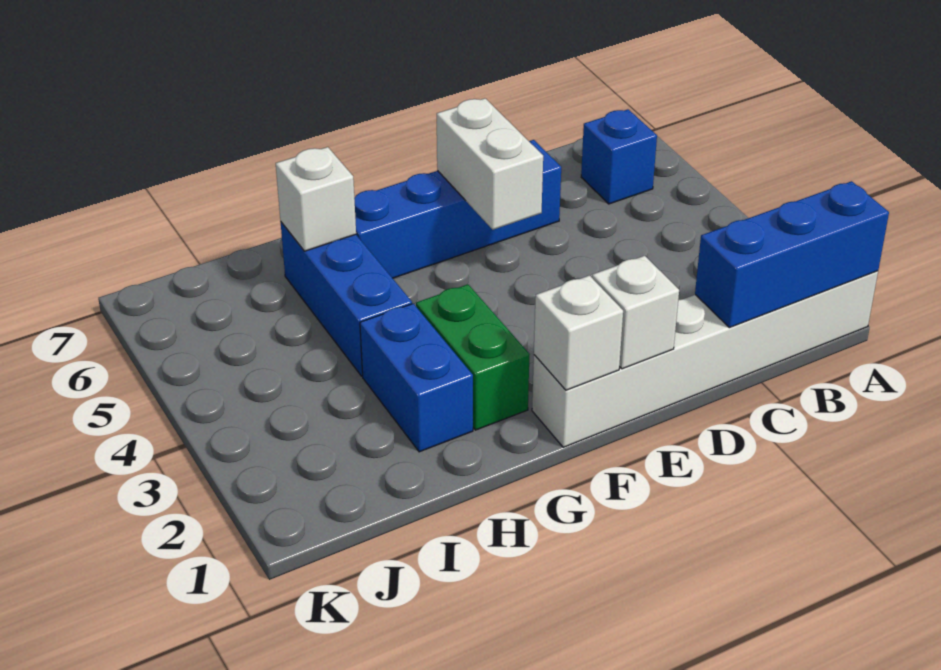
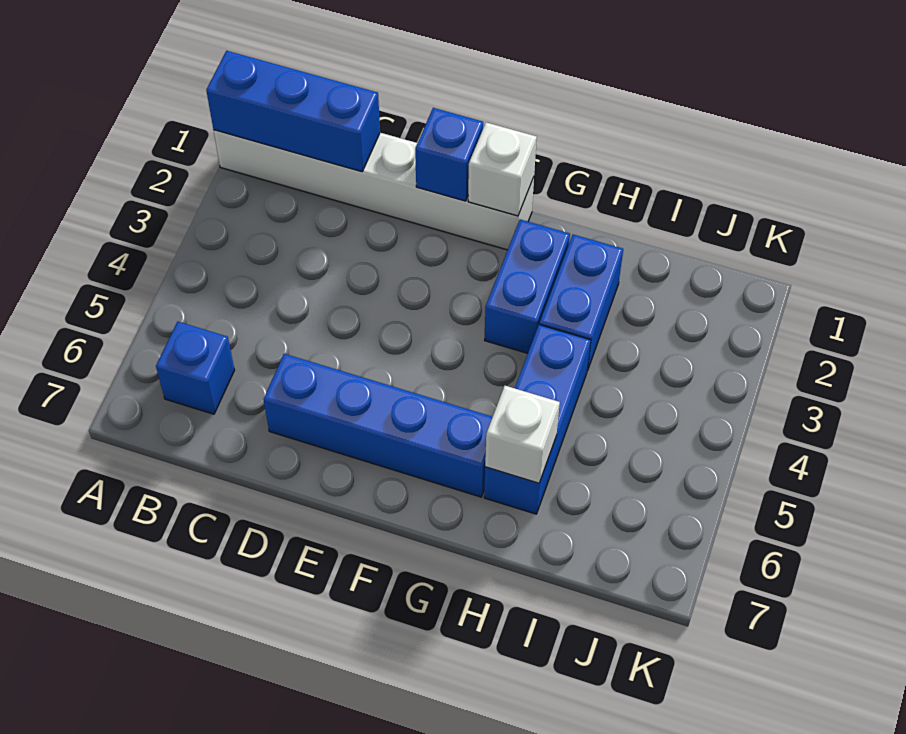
white brick E1 level 2 -> blue brick E1 level 2
white brick E5:E6 level 2 -> none
green brick G2:G3 level 1 -> blue brick G2:G3 level 1

